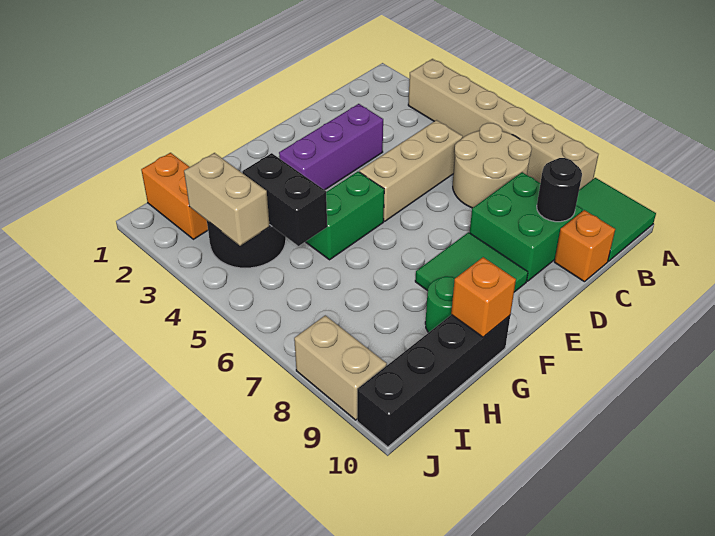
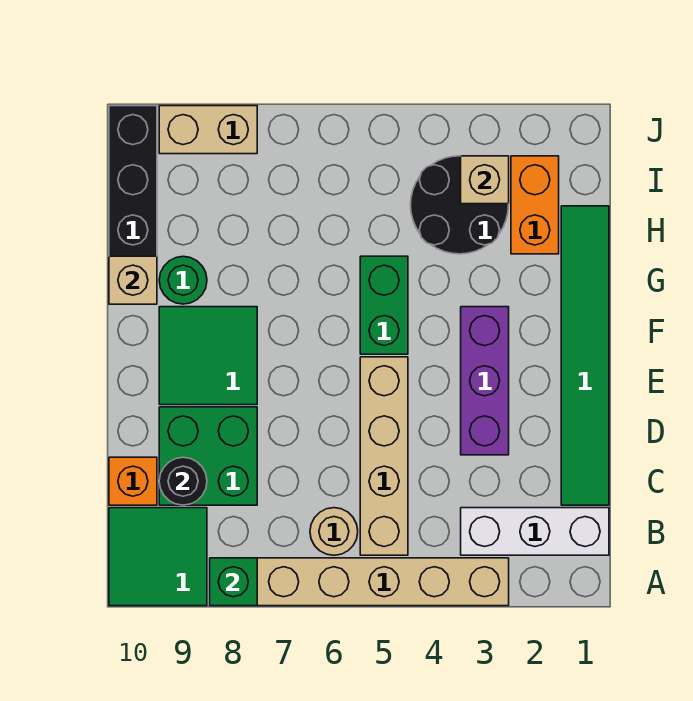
none -> green brick A8 level 2
none -> white brick B1:B3 level 1
tan round brick B6:C7 level 1 -> tan round brick B6 level 1
none -> green tile C1:H1 level 1
tan brick C5:E5 level 1 -> tan brick B5:E5 level 1
orange brick G10 level 2 -> tan brick G10 level 2
black brick H4:H5 level 2 -> none
orange brick I1:I2 level 1 -> orange brick H2:I2 level 1
tan brick I3:I4 level 2 -> tan brick I3 level 2

